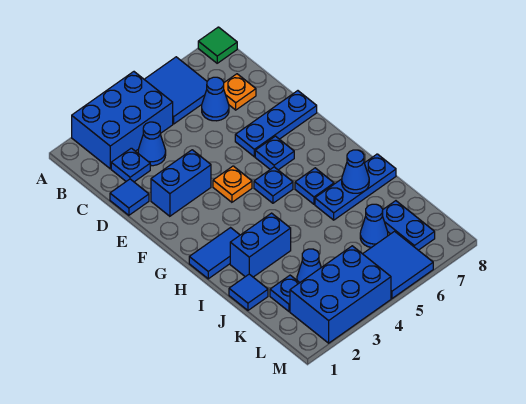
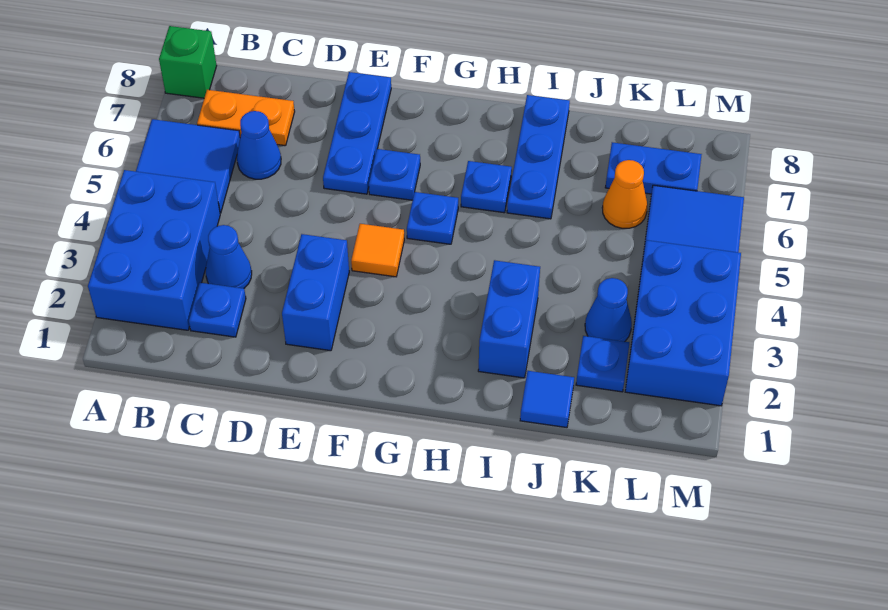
green tile A8 level 1 -> green brick A8 level 1
orange plate C7 level 1 -> orange plate B7:C7 level 1
blue tile D1 level 1 -> none
orange plate F4 level 1 -> orange tile F4 level 1
blue tile H1:H2 level 1 -> none
blue cone I7 level 2 -> none
blue cone K6 level 1 -> orange cone K6 level 1

